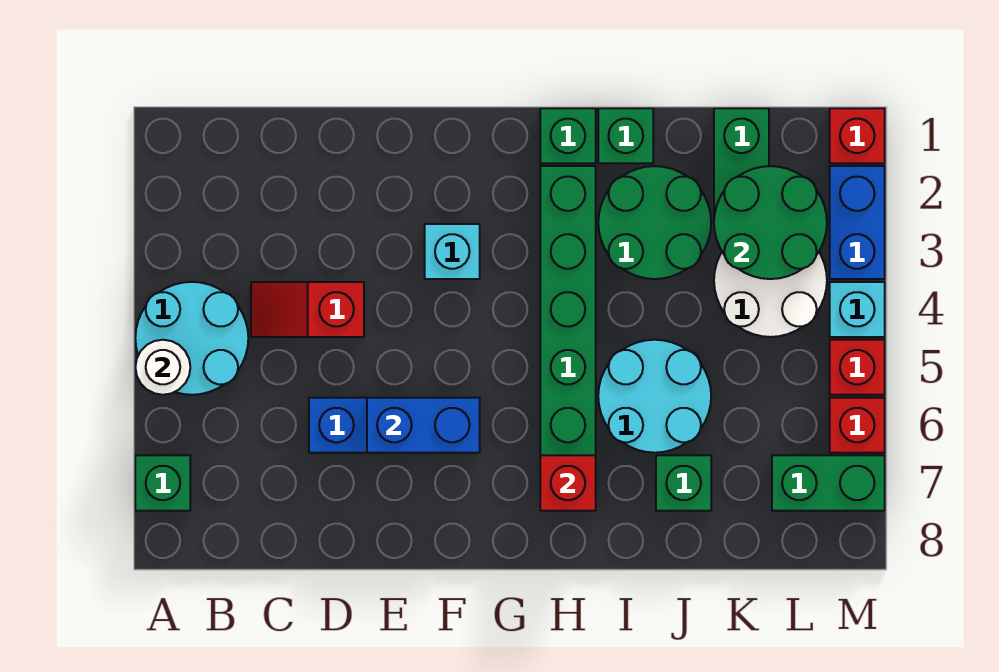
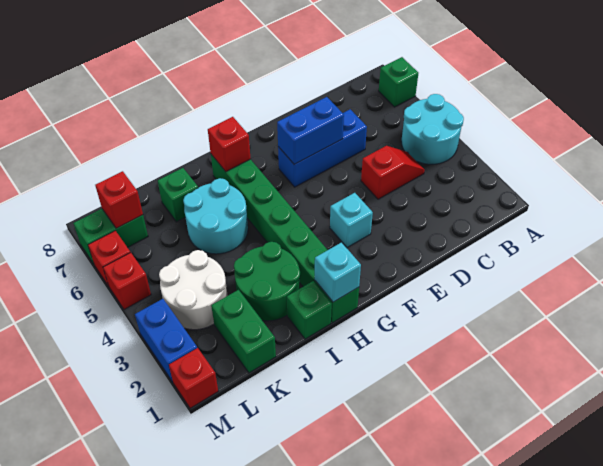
white round brick A5 level 2 -> none
green round brick K2:L3 level 2 -> none
none -> red brick L7 level 2
cyan brick M4 level 1 -> cyan brick H1 level 2

